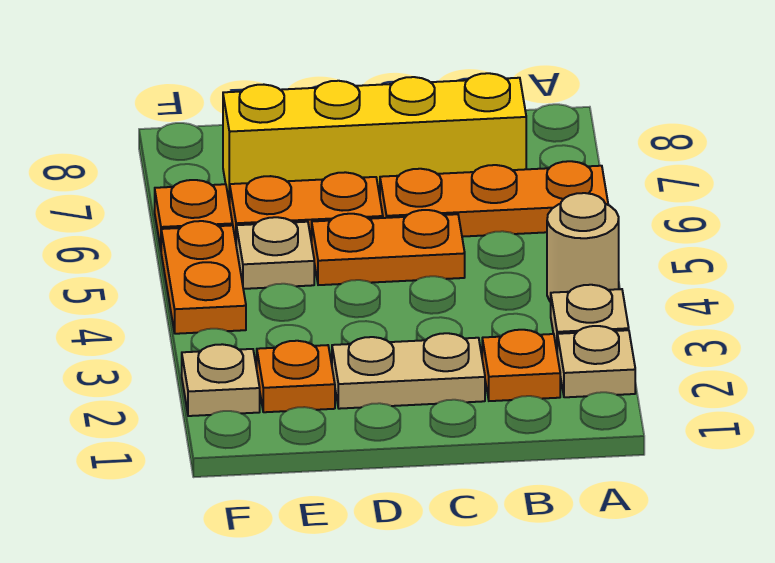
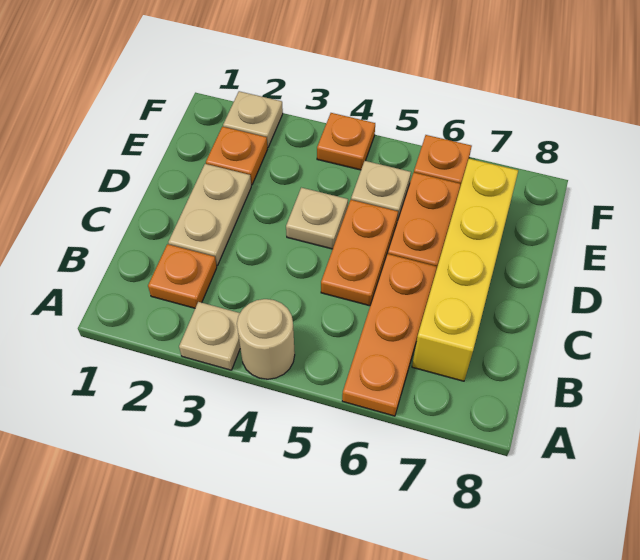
tan plate A2 level 1 -> tan plate D4 level 1
orange plate F4:F5 level 1 -> orange plate F4 level 1

